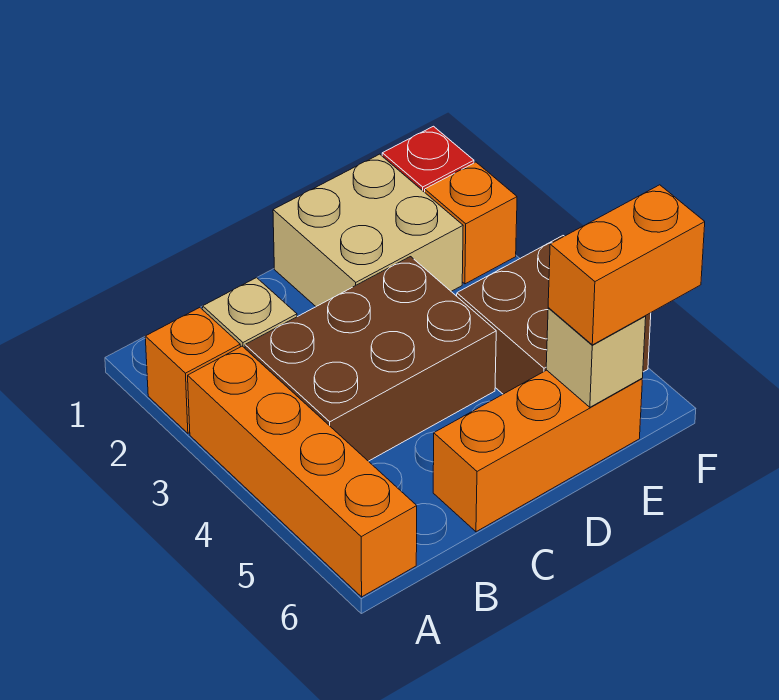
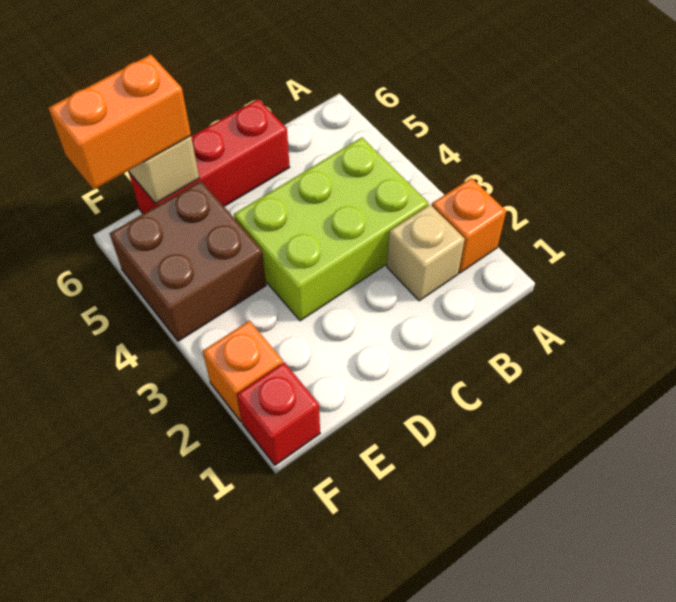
orange brick A3:A6 level 1 -> none
brown brick B3:D4 level 1 -> lime brick B3:D4 level 1
orange brick C6:E6 level 1 -> red brick C6:E6 level 1
tan brick D1:E2 level 1 -> none

